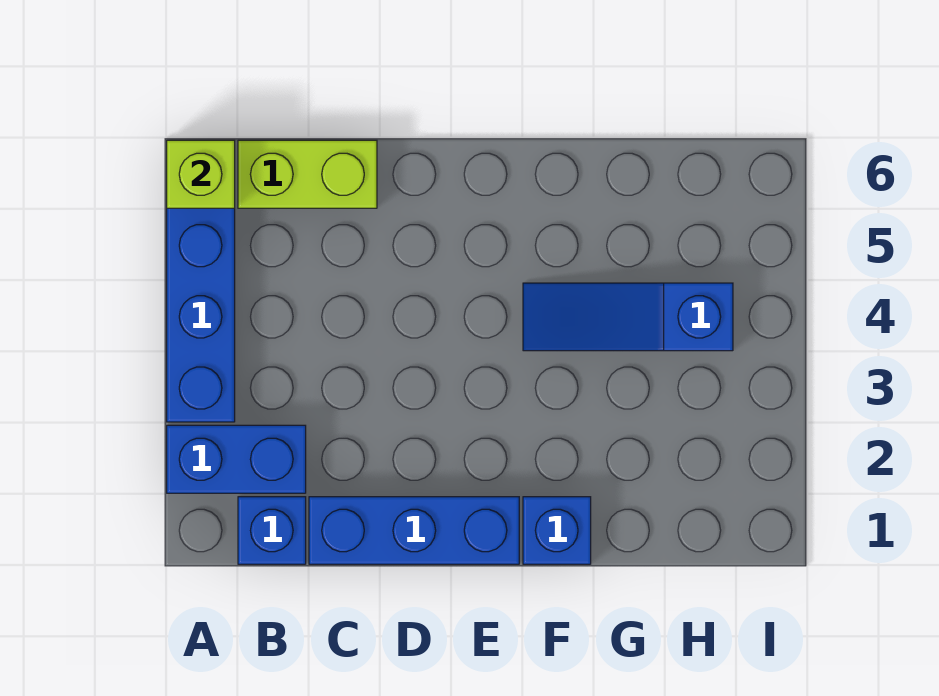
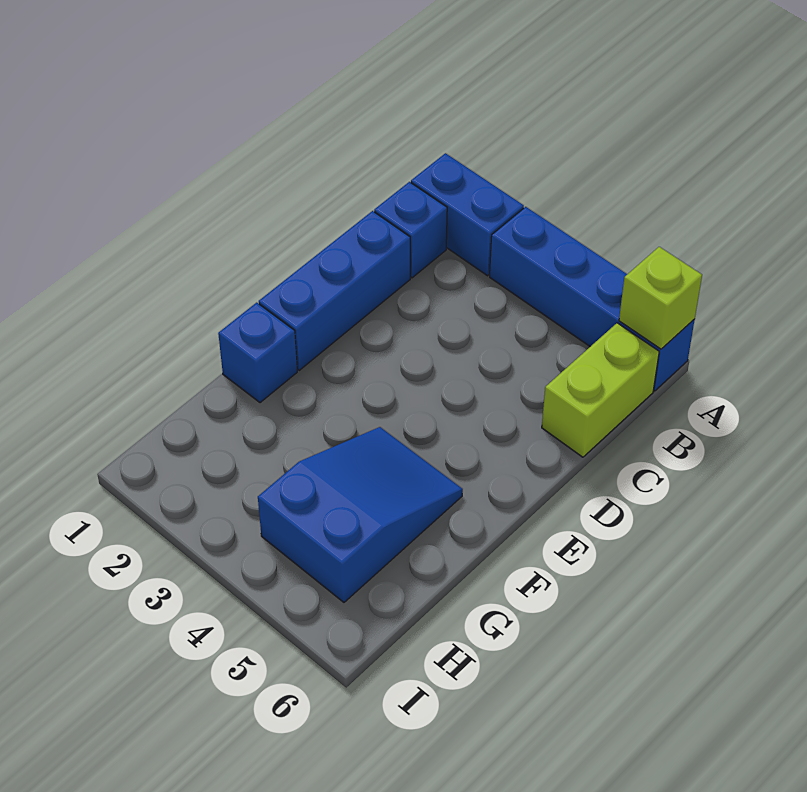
blue brick A2:B2 level 1 -> blue brick A1:A2 level 1
blue slope F4:H4 level 1 top H -> blue slope F4:H5 level 1 top H

